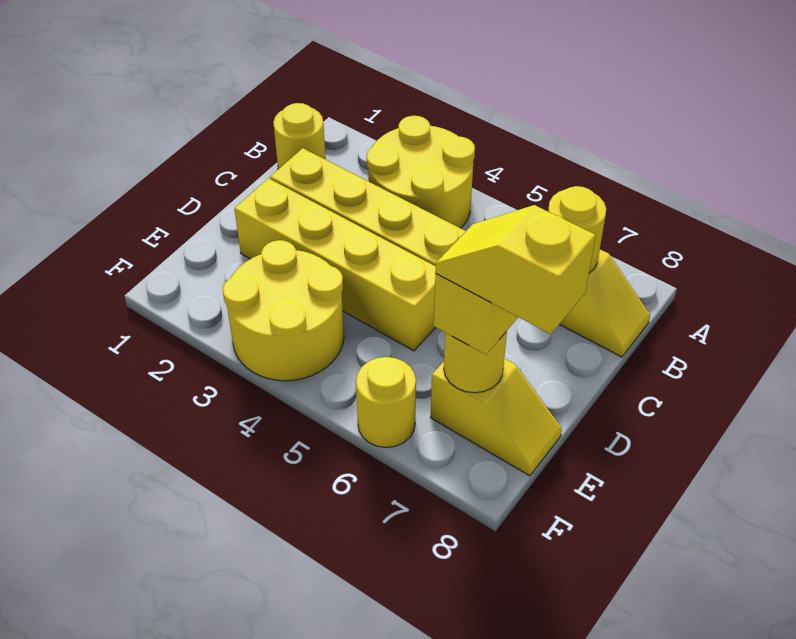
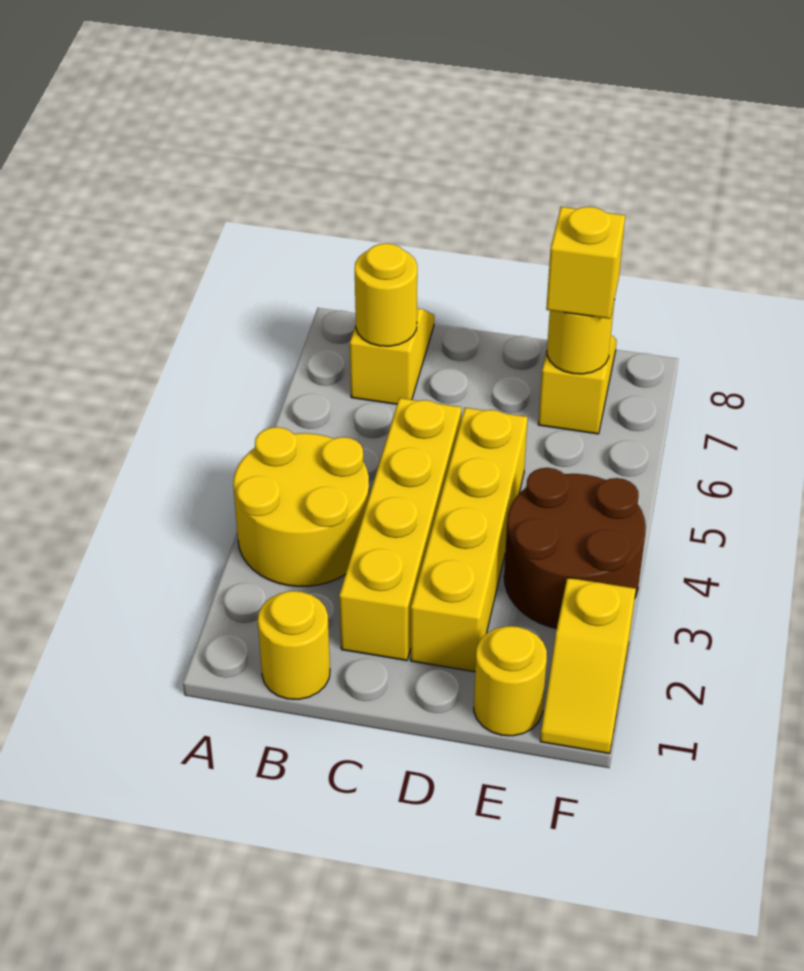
yellow round brick E3:F4 level 1 -> brown round brick E3:F4 level 1
yellow slope E7:E8 level 4 top 8 -> yellow slope F1:F2 level 1 top 2
yellow round brick F6 level 1 -> yellow round brick E1 level 1

